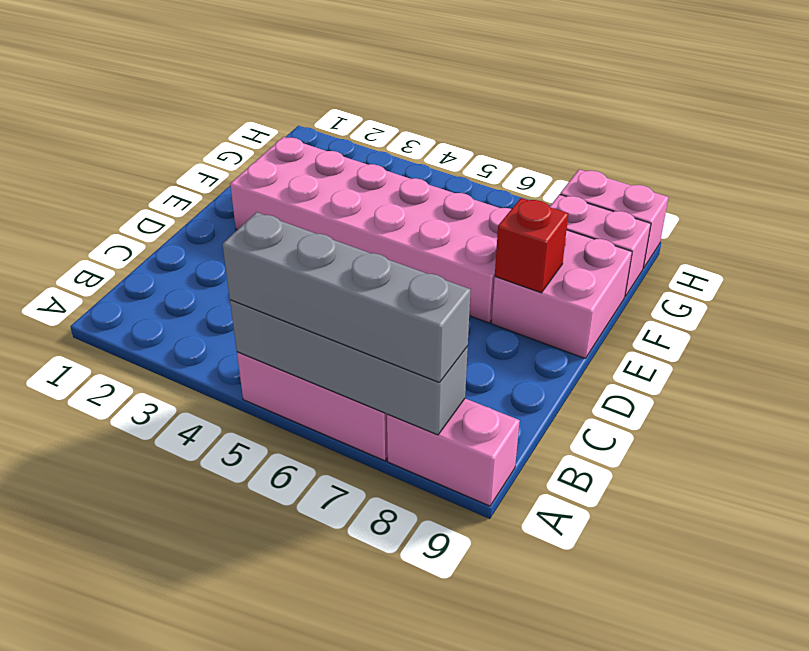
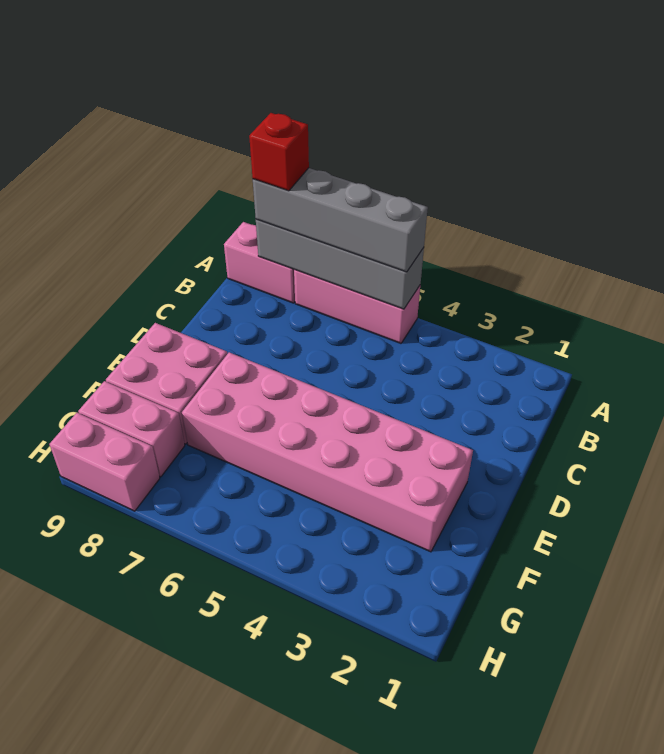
red brick E8 level 2 -> red brick A8 level 4

